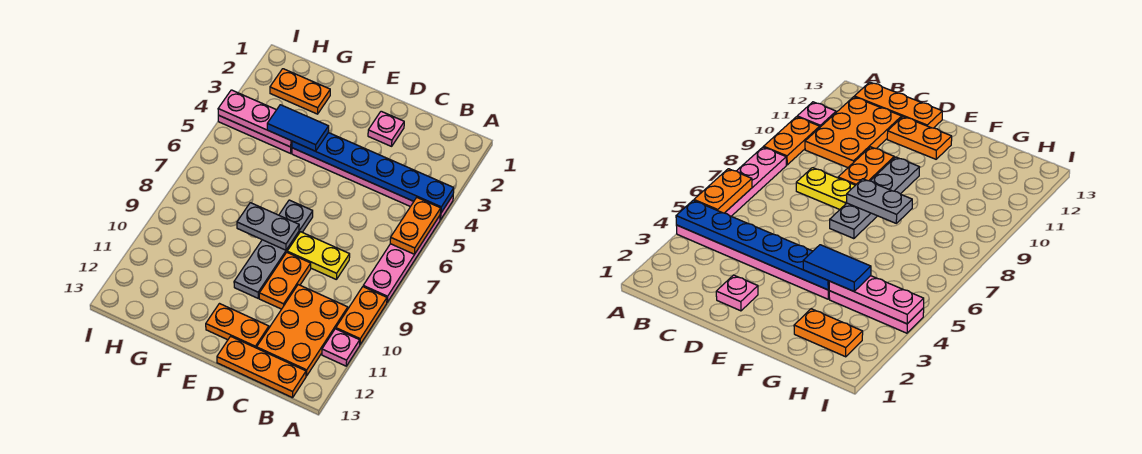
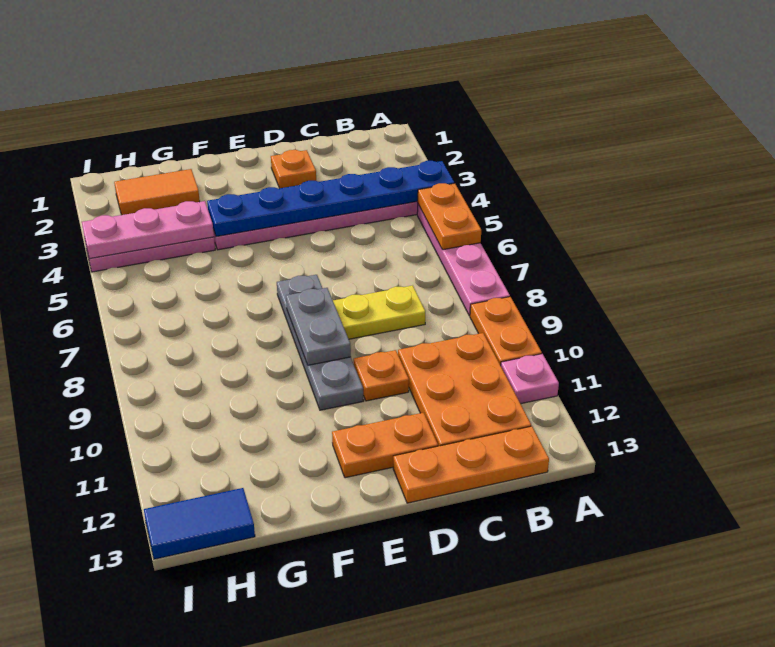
pink plate D2 level 1 -> orange plate D2 level 1
orange plate D9:D10 level 1 -> orange plate D10 level 1
grey plate E8:F8 level 2 -> grey plate E8:E9 level 2
blue tile F4:G4 level 3 -> blue tile H13:I13 level 1
orange plate G2:H2 level 1 -> orange tile G2:H2 level 1

